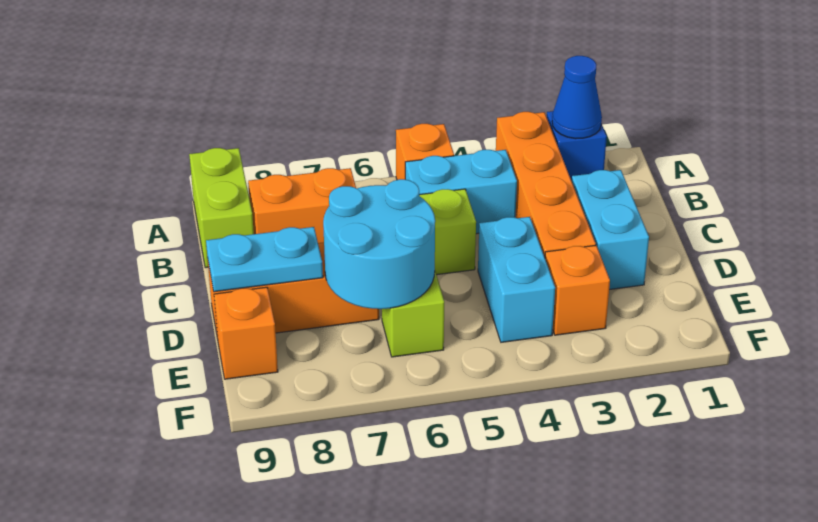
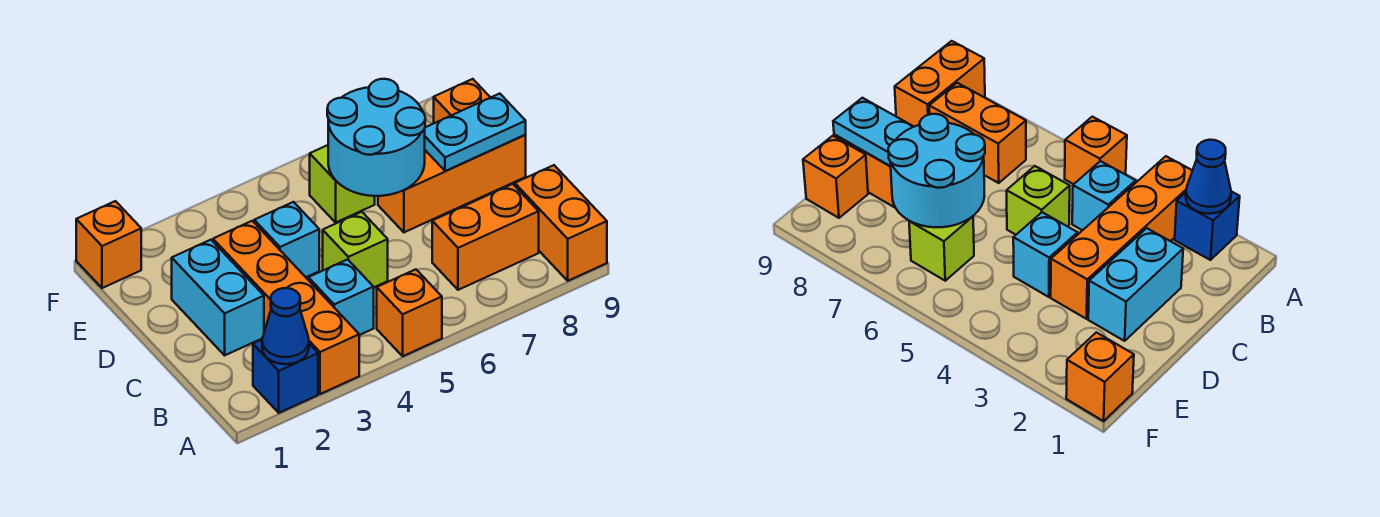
lime brick A9:B9 level 1 -> orange brick A9:B9 level 1
cyan brick B4:B5 level 1 -> cyan brick B4 level 1
cyan brick D4:E4 level 1 -> cyan brick D4 level 1
orange brick E3 level 1 -> orange brick F1 level 1

